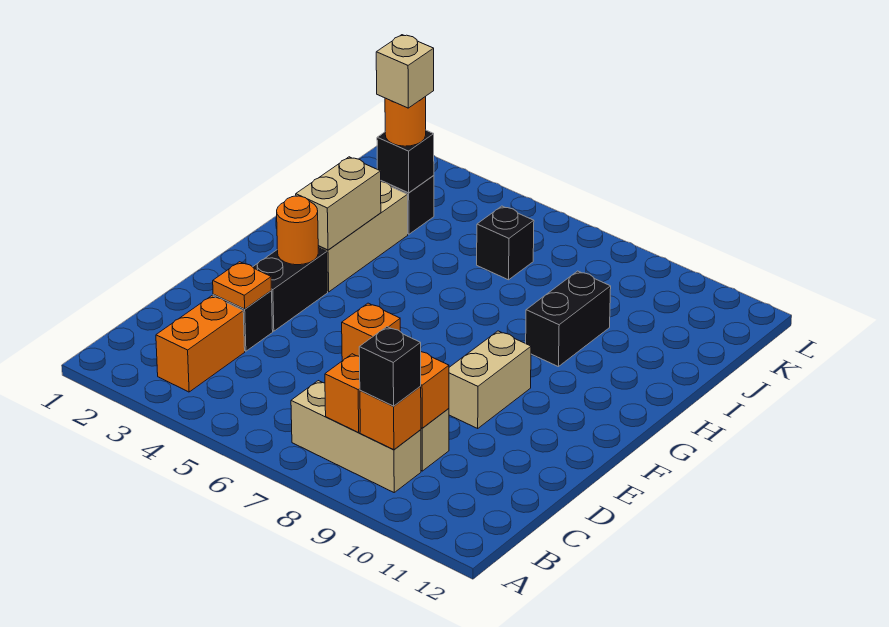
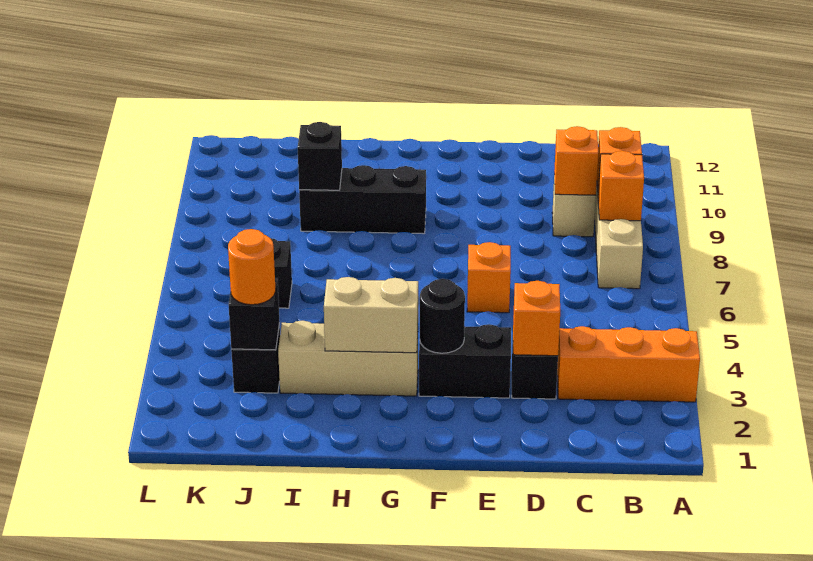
orange brick B3:C3 level 1 -> orange brick A3:C3 level 1
black brick B9 level 3 -> black brick I9 level 2
orange plate D3 level 2 -> orange brick D3 level 2
tan brick E9:F9 level 1 -> none
orange round brick F3 level 2 -> black round brick F3 level 2
black brick H9:I9 level 1 -> black brick G9:I9 level 1
tan brick J3 level 4 -> none

